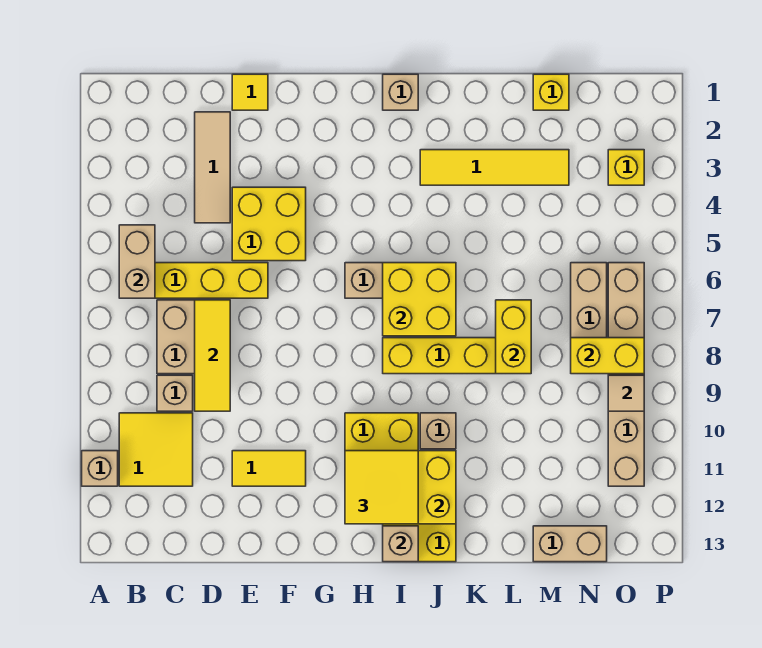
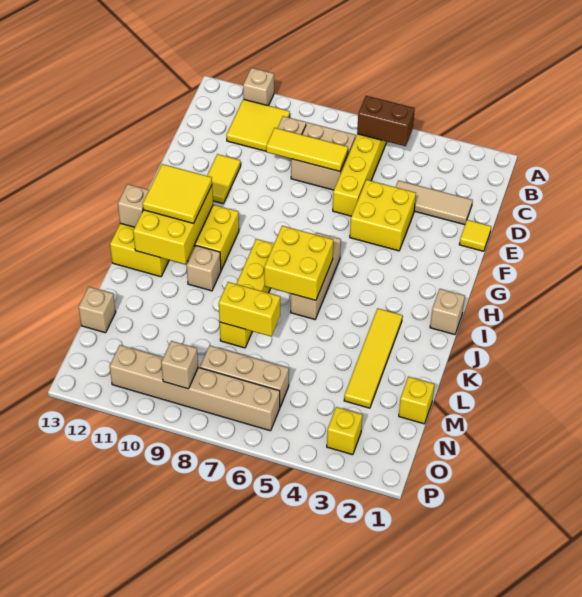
tan brick B5:B6 level 2 -> brown brick B5:B6 level 2
tan brick M13:N13 level 1 -> tan brick M13 level 1
yellow brick N8:O8 level 2 -> none
tan tile O9 level 2 -> tan brick O9 level 2

